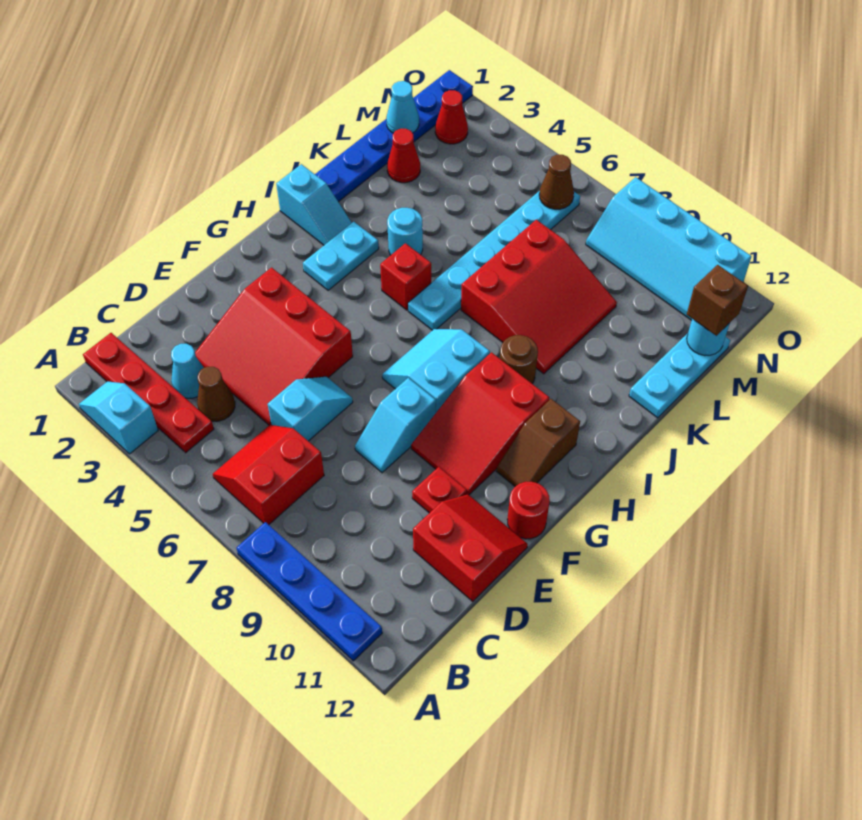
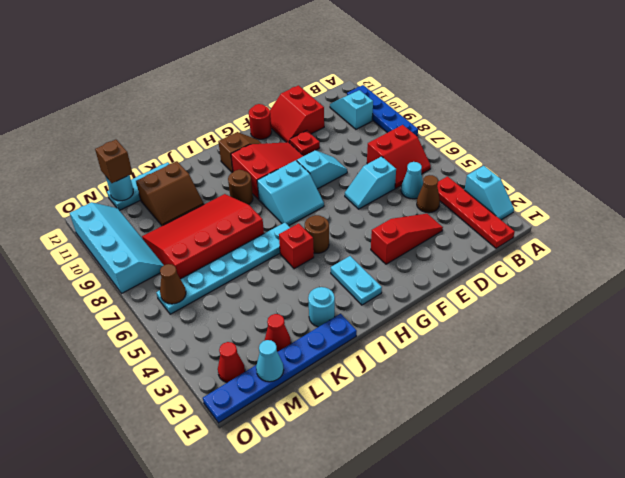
cyan cone C3 level 1 -> cyan cone C5 level 1
red slope D3:F5 level 1 top F -> red slope D3:F3 level 1 top F
cyan plate H3:I3 level 1 -> cyan plate H2:H3 level 1
none -> brown round brick H5 level 1
cyan slope I1:I2 level 1 top 1 -> cyan slope B10:B11 level 1 top 10
cyan round brick J4 level 1 -> cyan round brick J2 level 1
red slope J7:L9 level 1 top 7 -> red slope J7:M9 level 1 top 7
none -> brown slope K10:L11 level 1 top 11

